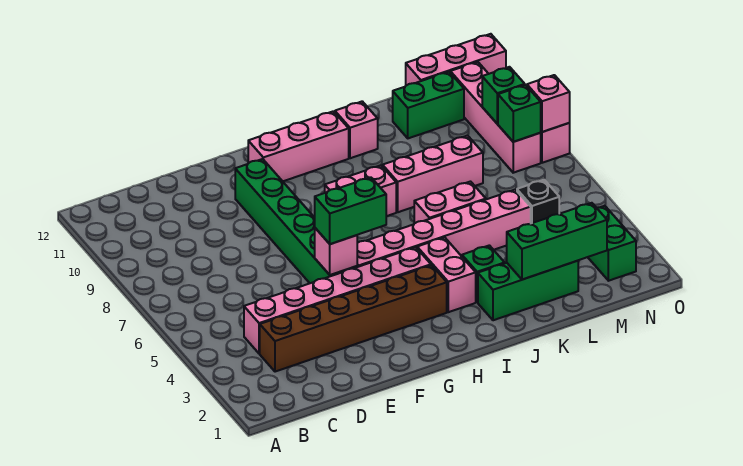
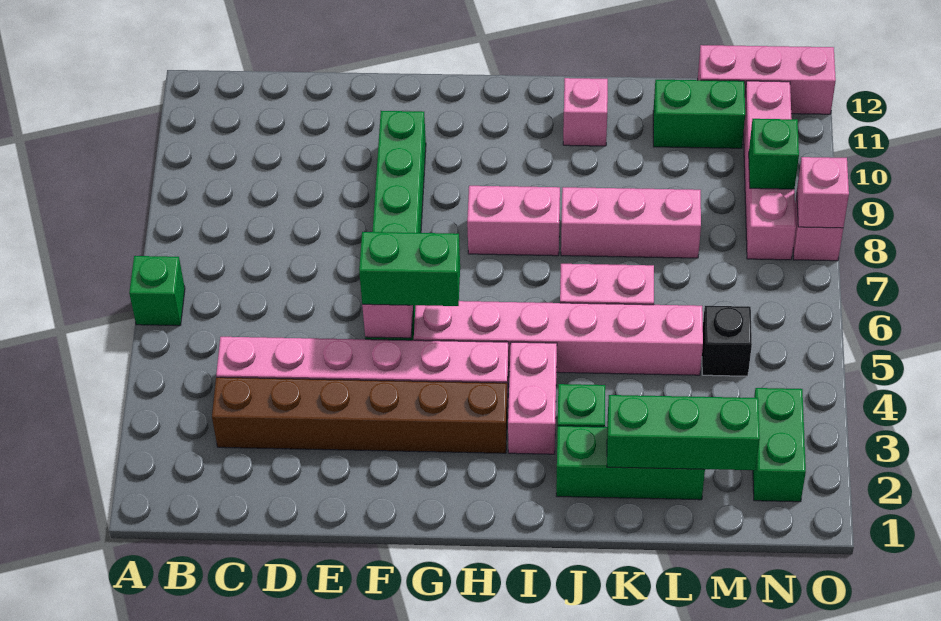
pink brick G11:I11 level 1 -> none
green brick N8 level 2 -> green brick A6 level 1

